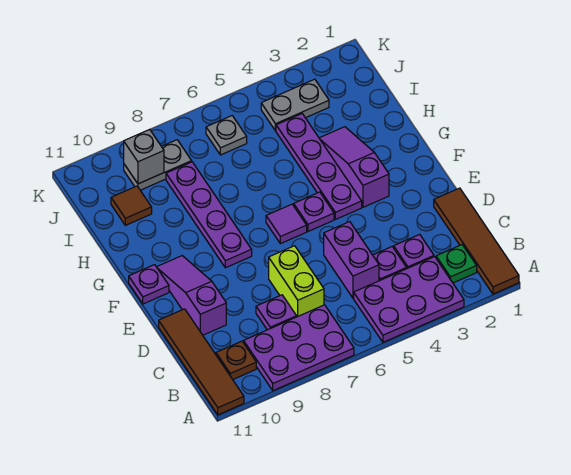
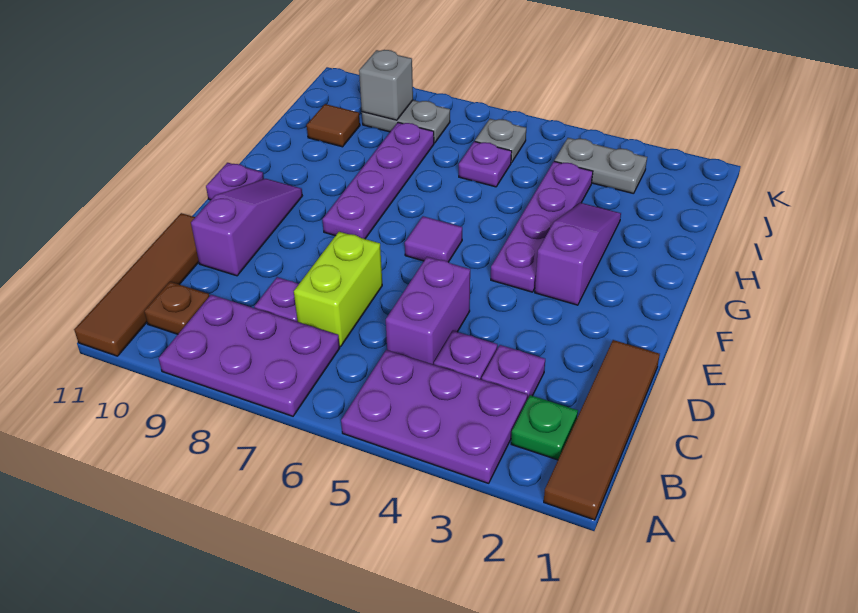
purple plate F5 level 1 -> purple plate I6 level 1

